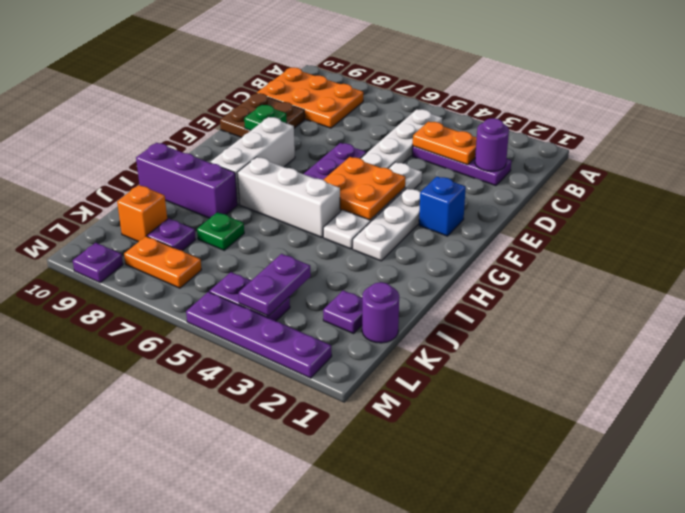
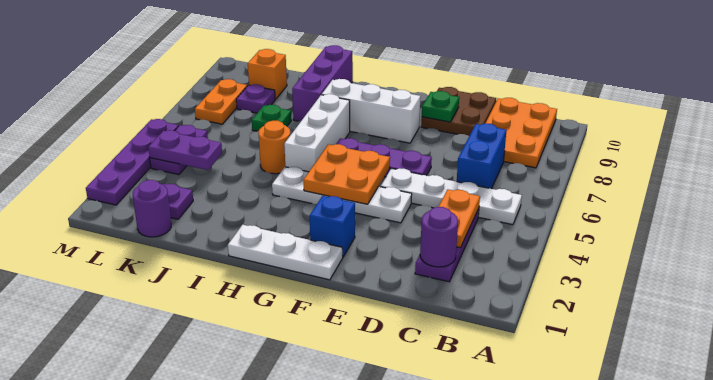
none -> blue brick C6:C7 level 1
white plate F3:H3 level 1 -> white plate F1:H1 level 1
none -> orange round brick I5 level 1
purple plate M9 level 1 -> none

